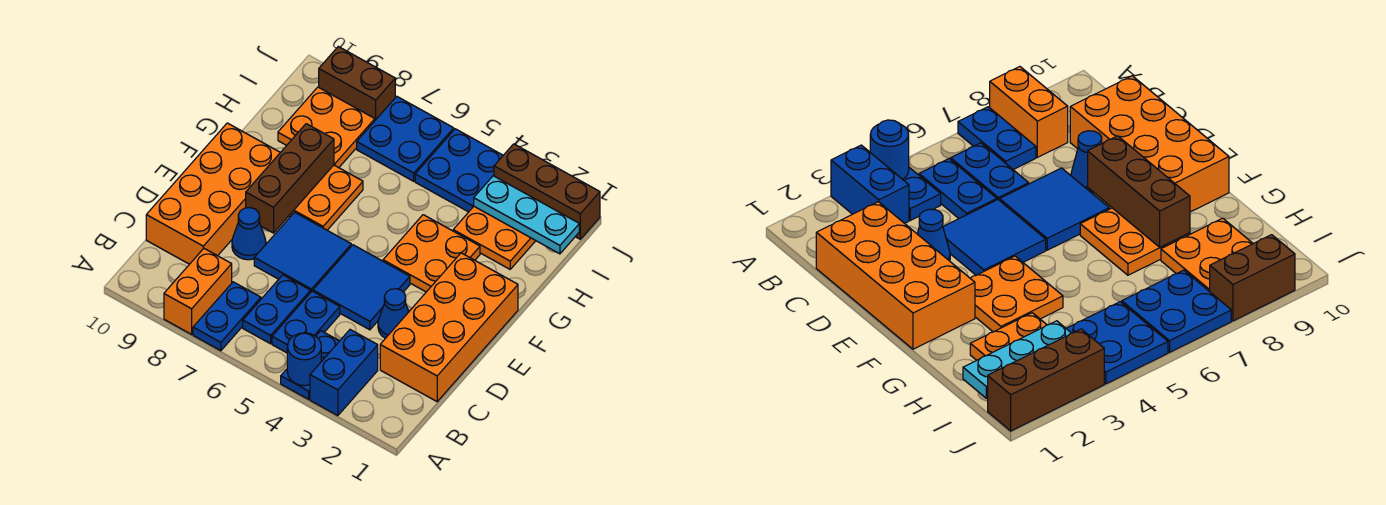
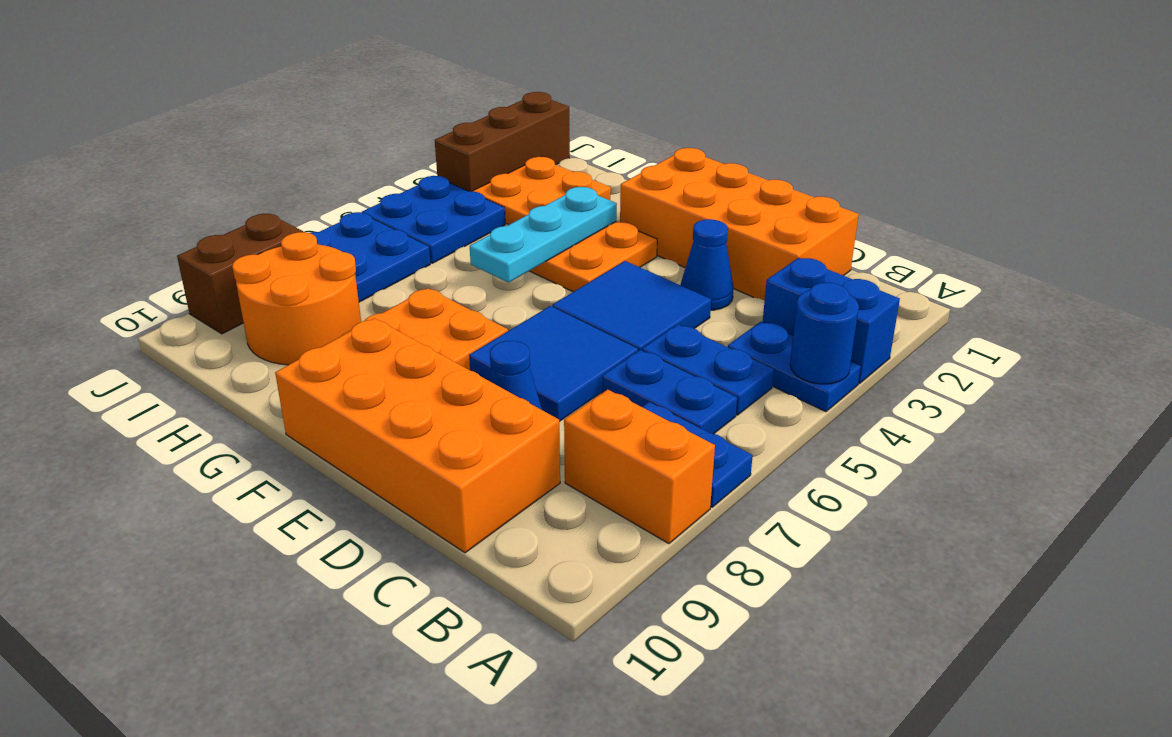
brown brick E8:G8 level 2 -> none
orange plate H8:I9 level 1 -> orange round brick H8:I9 level 1
cyan plate I1:I3 level 2 -> cyan plate G3:G5 level 2

